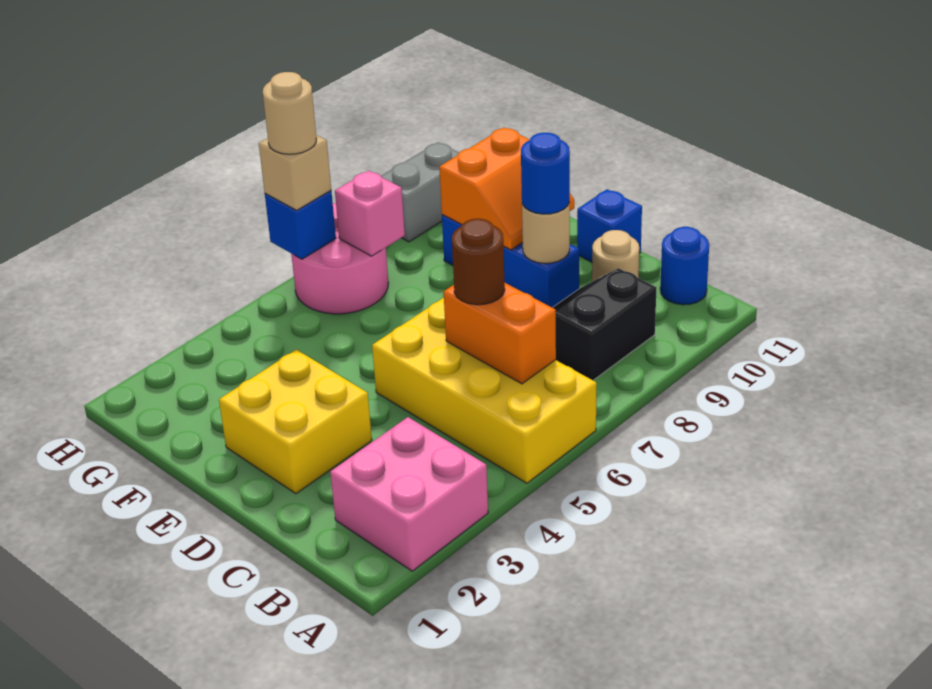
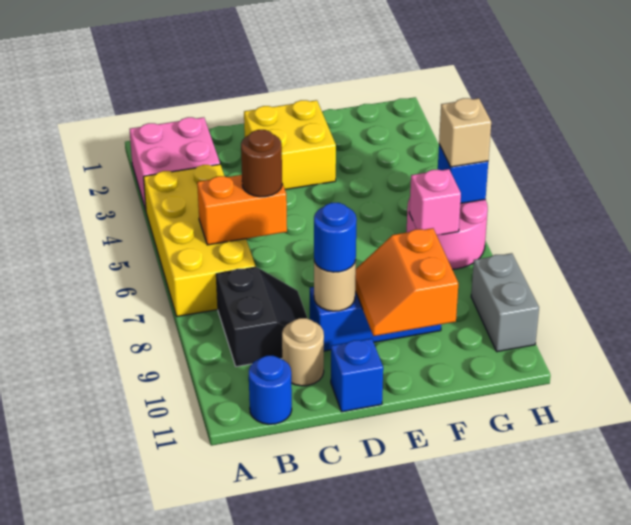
yellow brick A5:D6 level 1 -> yellow brick A4:B7 level 1
tan round brick H6 level 4 -> none

